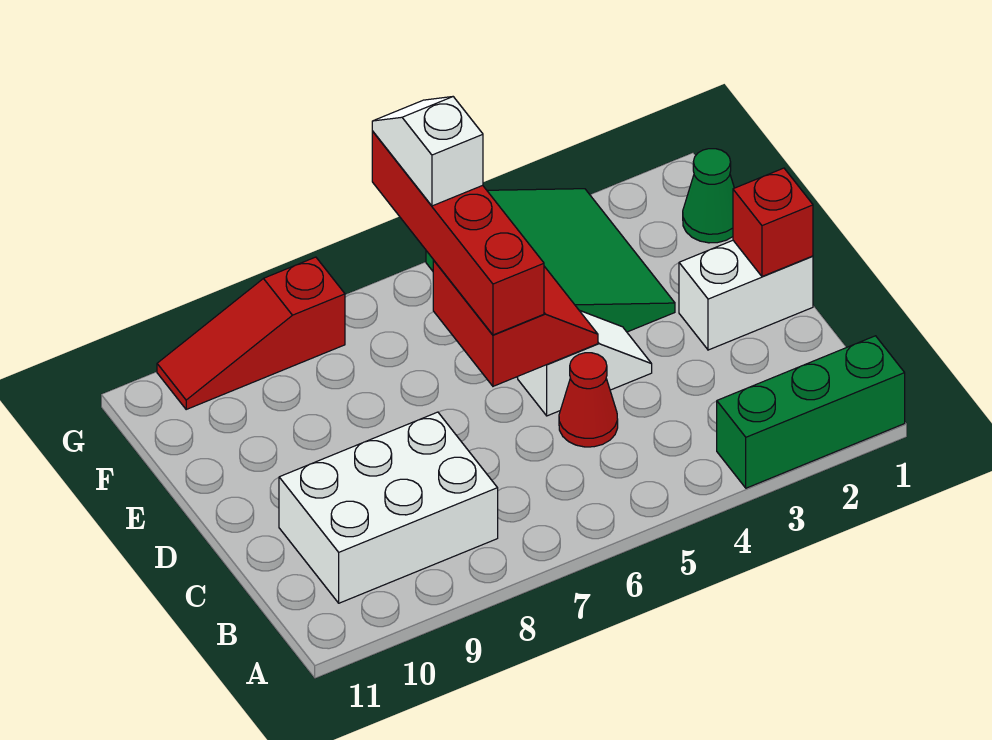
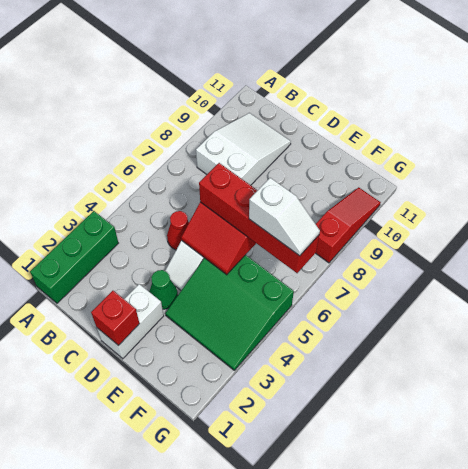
white brick B8:C10 level 1 -> white slope B8:C10 level 1 top 8
green cone F1 level 1 -> green cone D3 level 1

